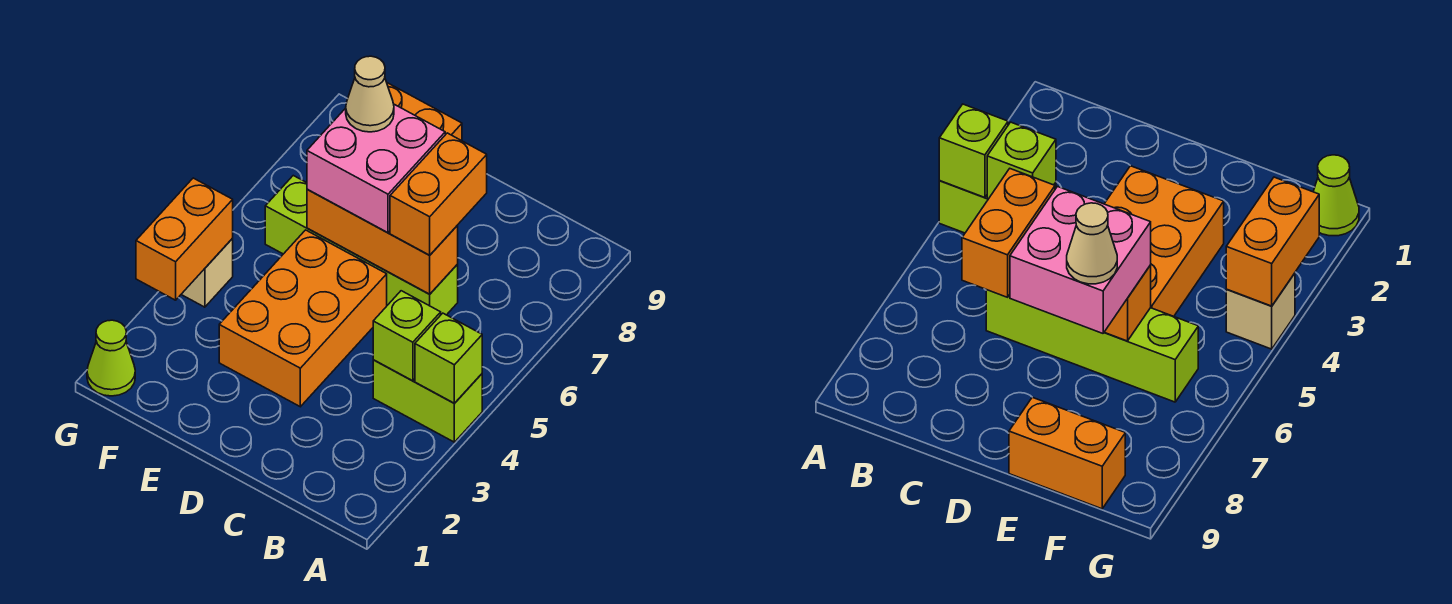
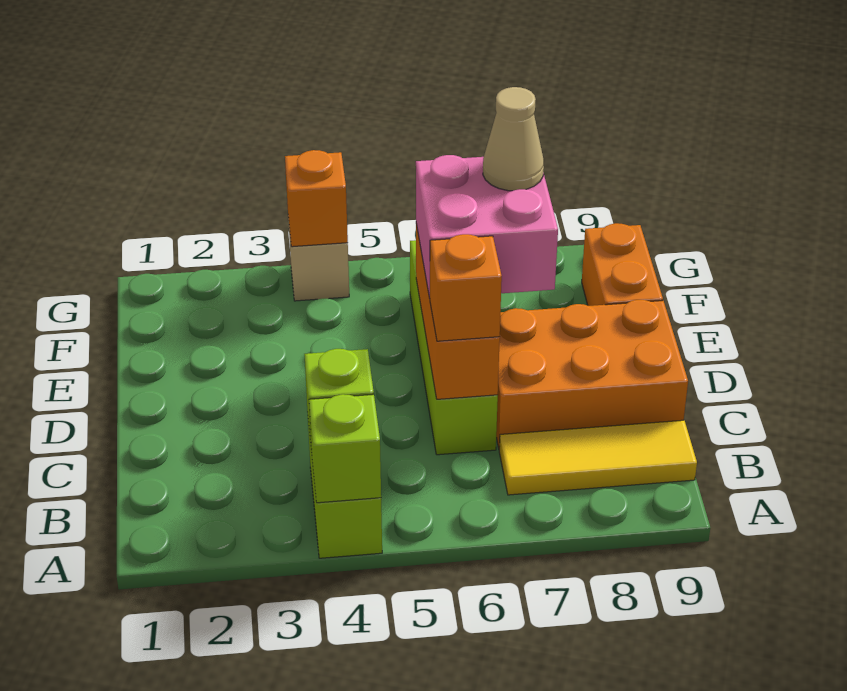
none -> yellow tile B7:B9 level 1
orange brick C6:C7 level 3 -> orange brick C6 level 3
orange brick D3:E5 level 1 -> orange brick C7:D9 level 1
lime cone G1 level 1 -> none
orange brick G3:G4 level 2 -> orange brick G4 level 2

